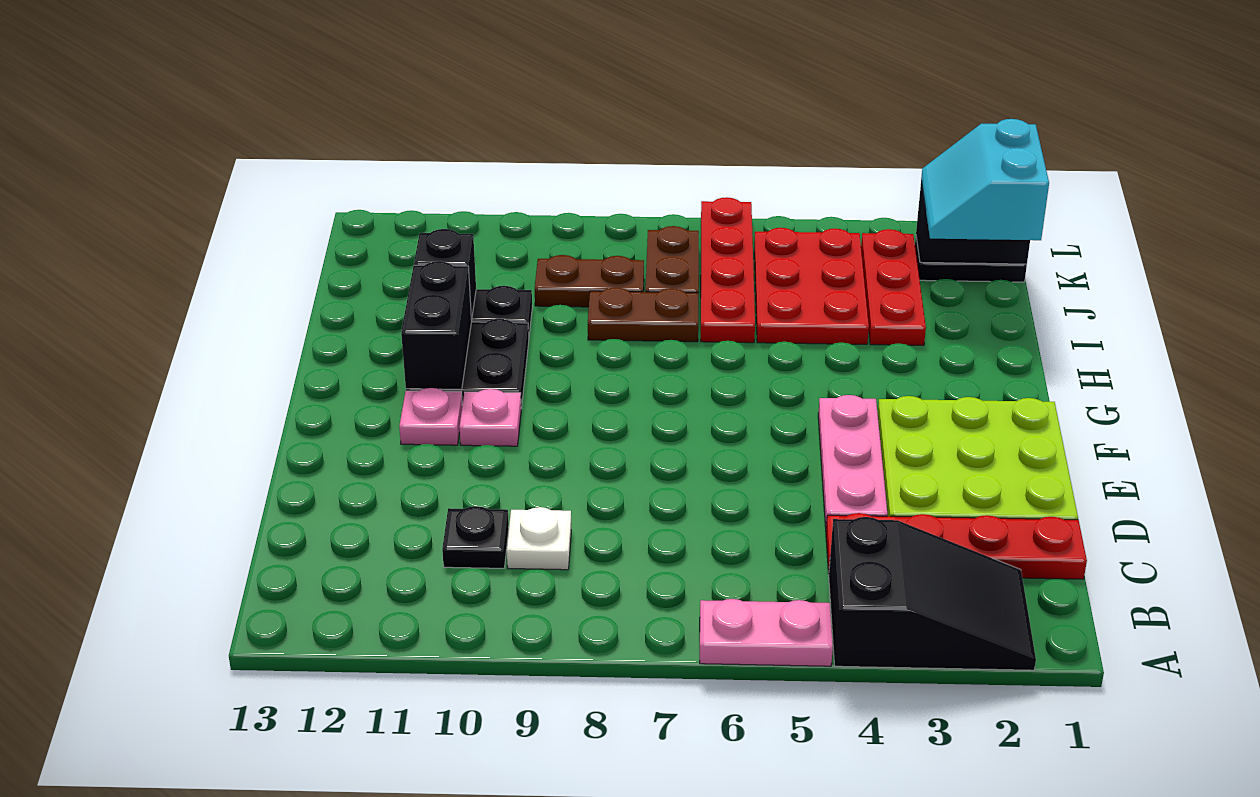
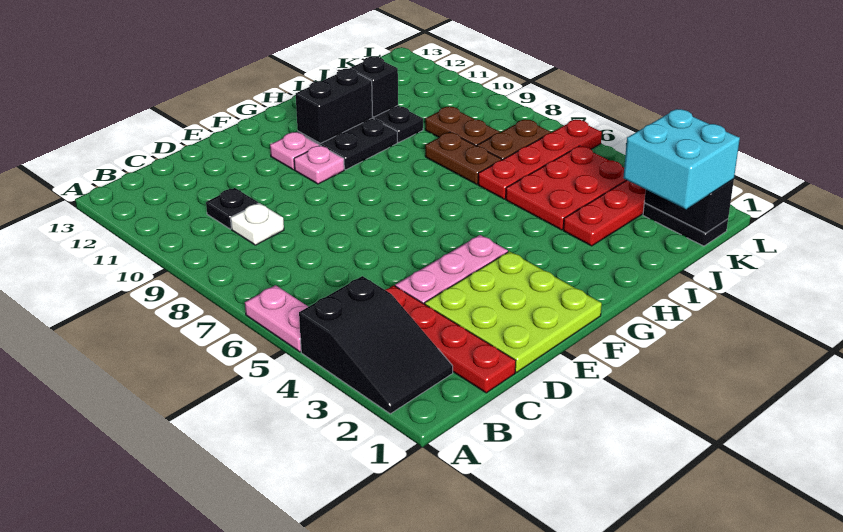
cyan slope J1:K2 level 3 top 1 -> cyan brick J1:K2 level 3

